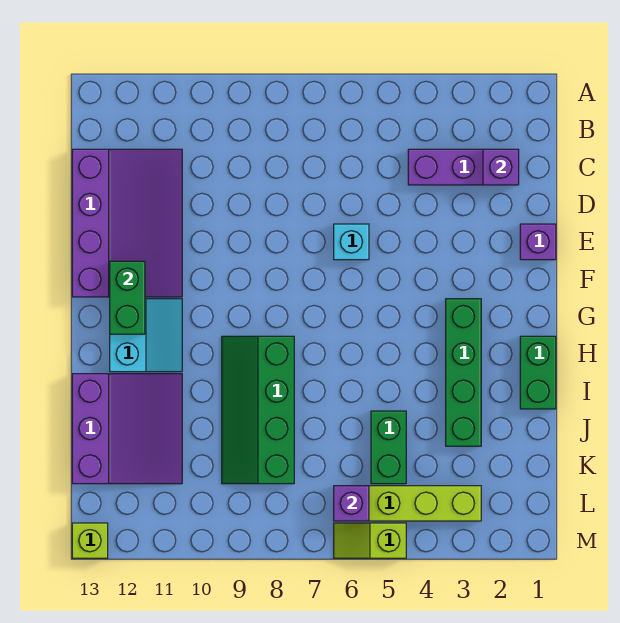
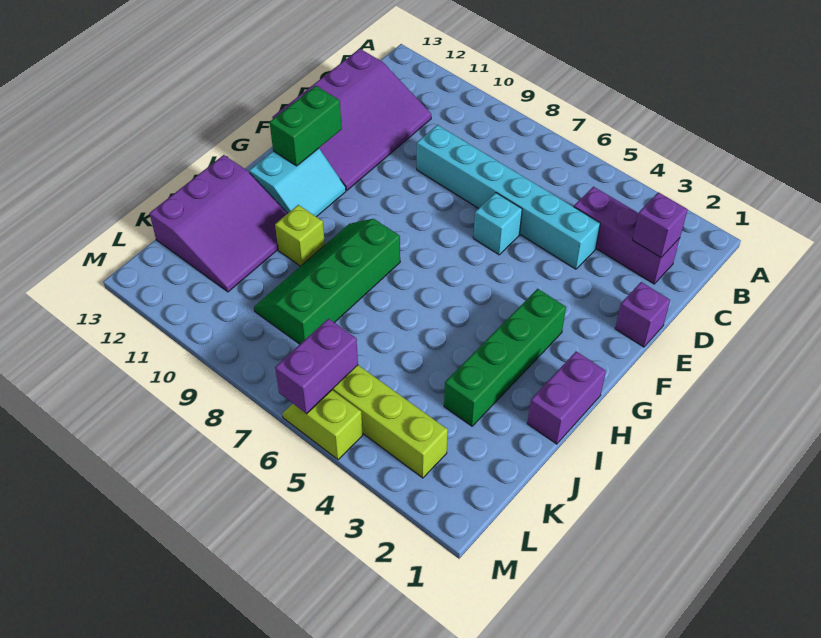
none -> cyan brick D4:D9 level 1
green brick H1:I1 level 1 -> purple brick H1:I1 level 1
green brick J5:K5 level 1 -> none
purple brick L6 level 2 -> purple brick L6:M6 level 2
lime brick M13 level 1 -> lime brick I10 level 1

